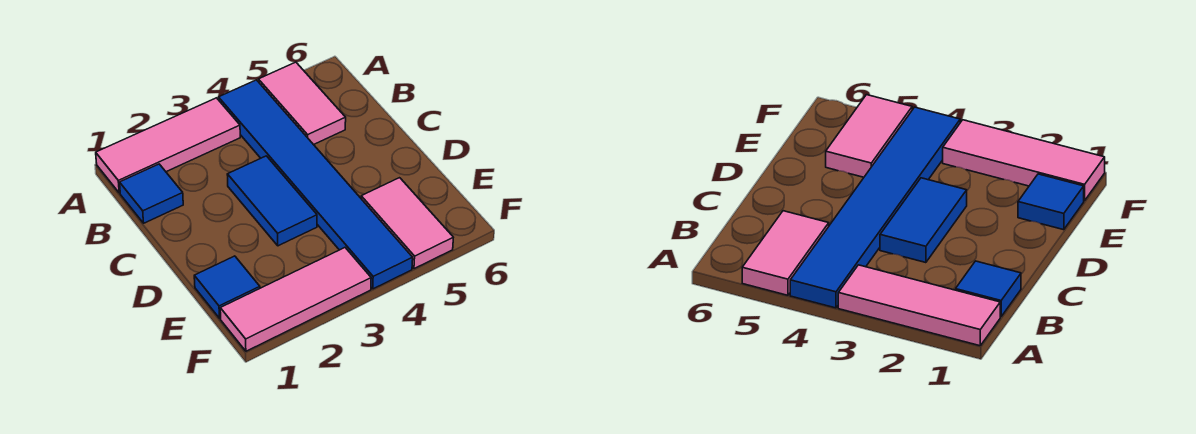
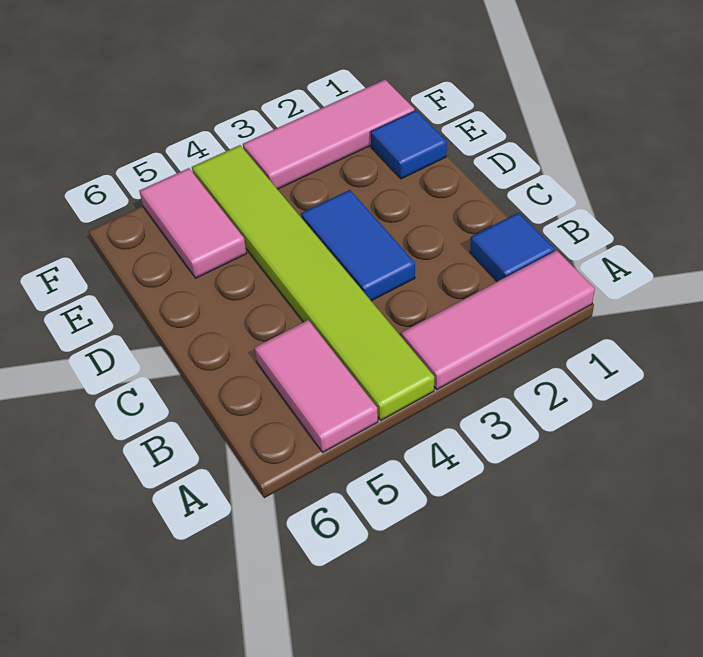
blue tile A4:F4 level 1 -> lime tile A4:F4 level 1

